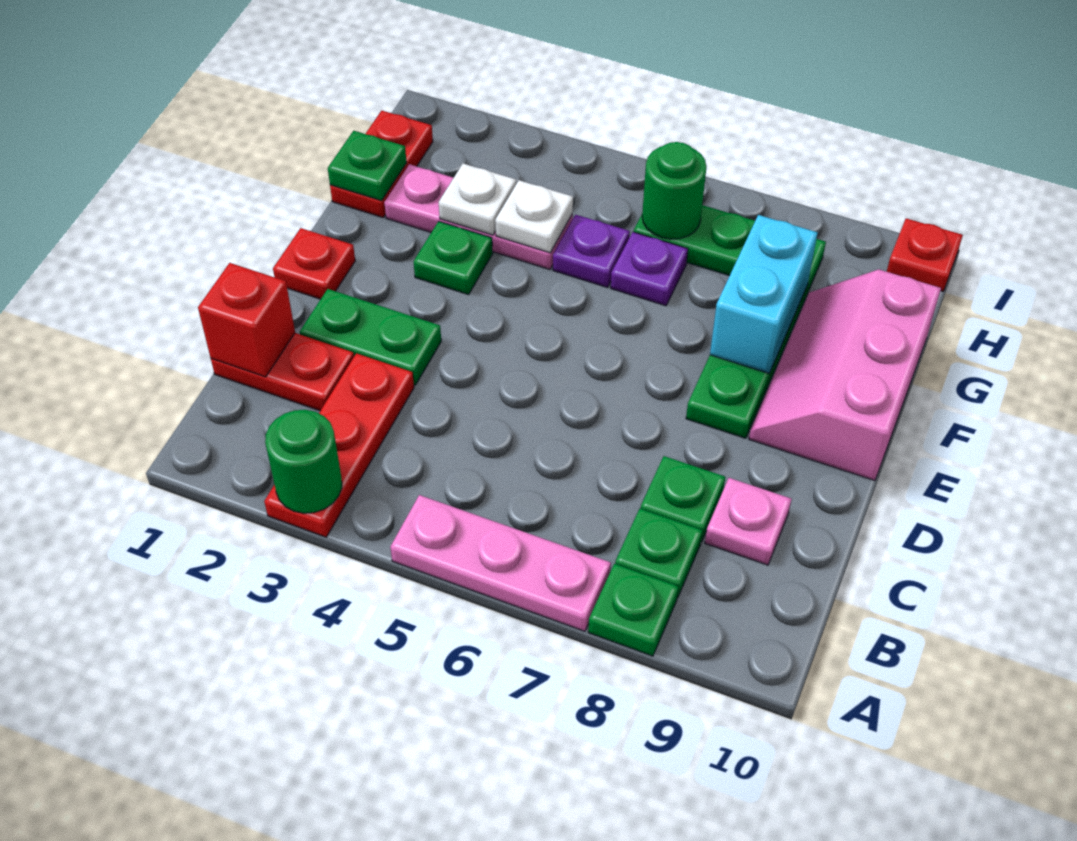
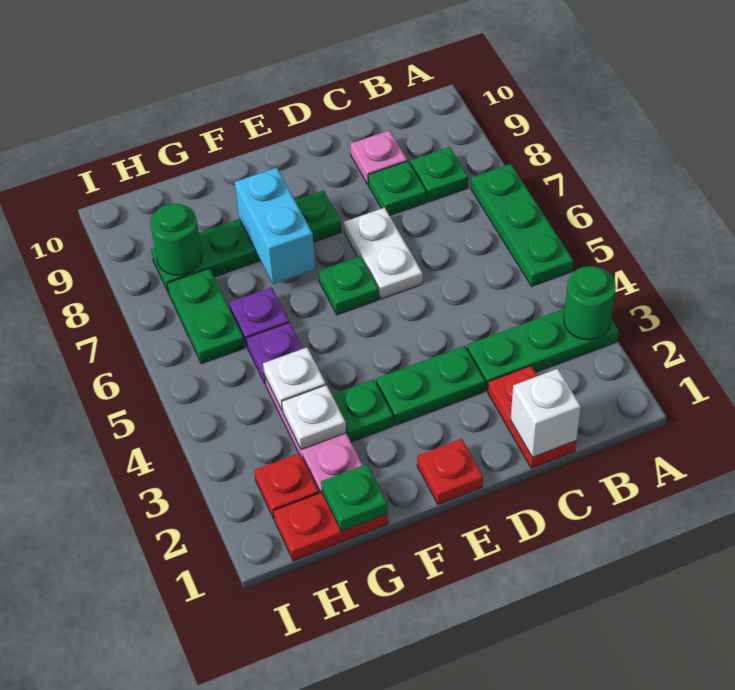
red plate A3:C3 level 1 -> green plate A3:C3 level 1
pink plate A5:A7 level 1 -> green plate A5:A7 level 1
green plate A8 level 1 -> green plate E6 level 1
red brick C1 level 2 -> white brick C1 level 2
green plate D2:D3 level 1 -> green plate D3:E3 level 1
none -> white plate D6:D7 level 1
pink slope E9:G10 level 1 top 10 -> none
cyan brick F8:G8 level 2 -> cyan brick F7:F8 level 2
green round brick H6 level 2 -> green round brick H8 level 2
red plate I10 level 1 -> red plate H2 level 1

